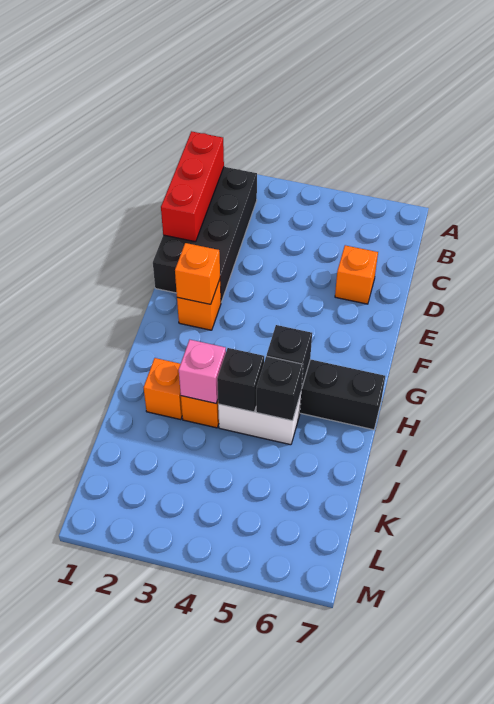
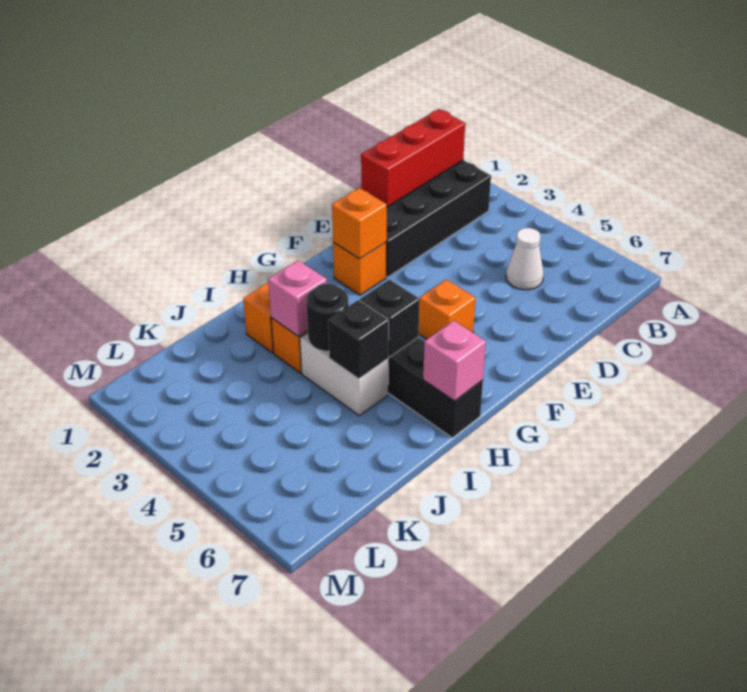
none -> white cone C5 level 1
orange brick D6 level 1 -> orange brick F5 level 1
none -> pink brick H7 level 2
black brick I4 level 2 -> black round brick I4 level 2

